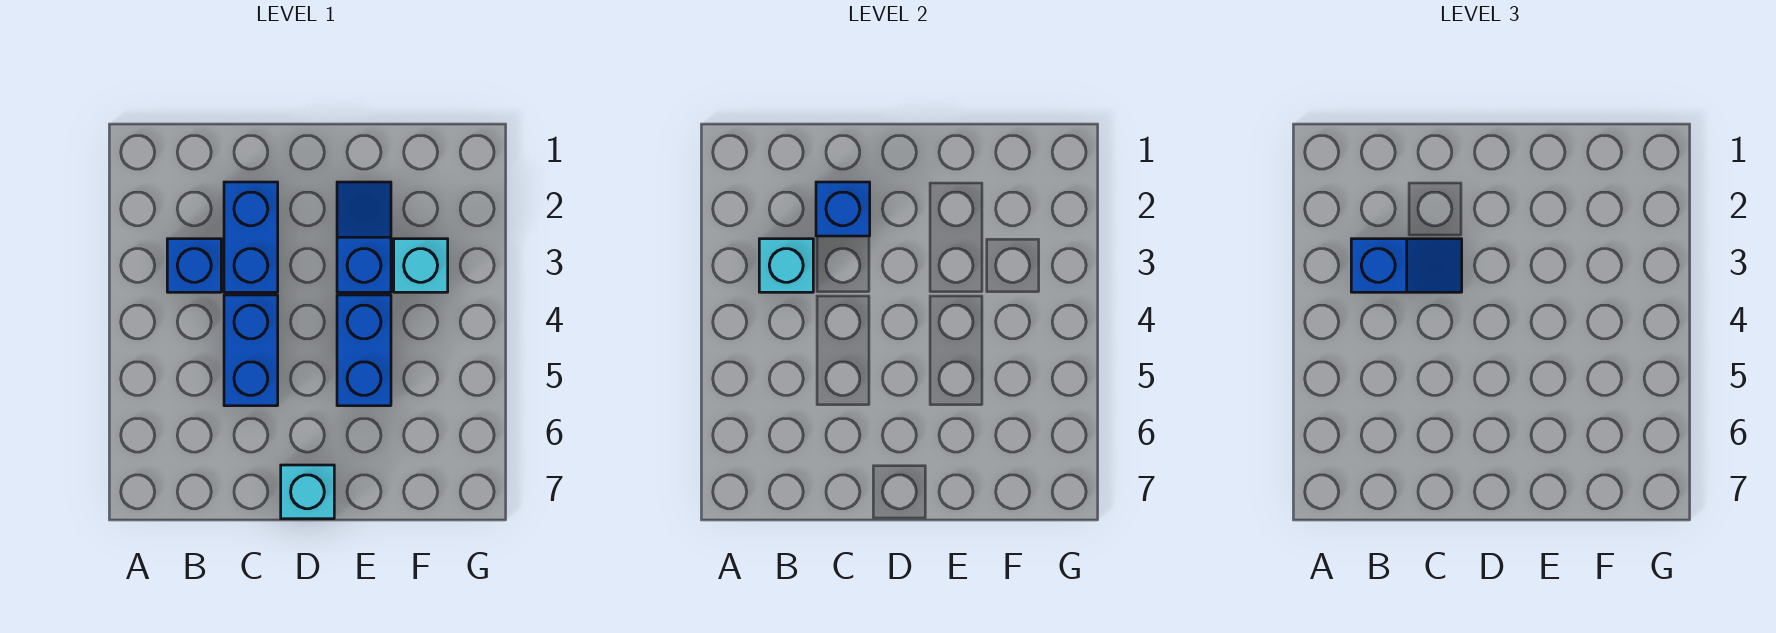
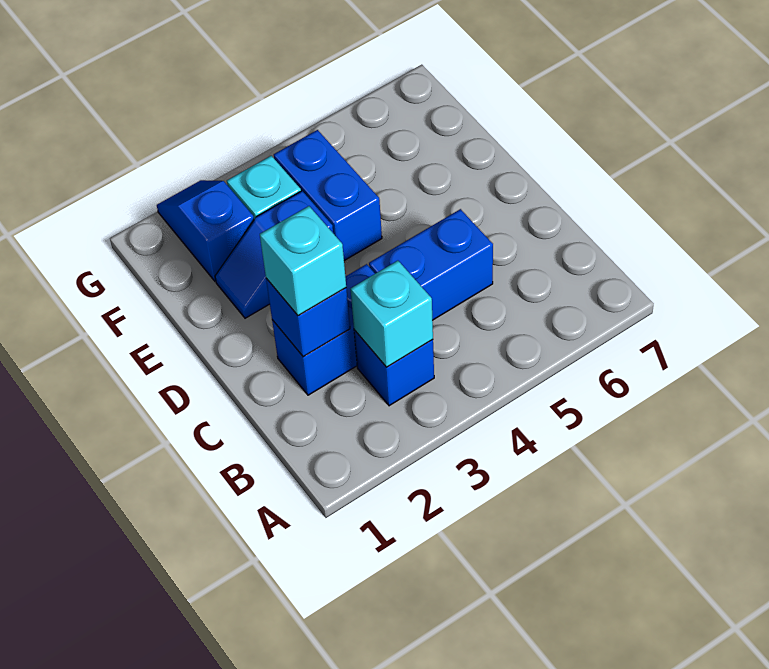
blue slope B3:C3 level 3 top B -> blue slope F2:G2 level 1 top F
cyan brick D7 level 1 -> cyan brick C2 level 3
blue brick E4:E5 level 1 -> blue brick E4:F4 level 1

